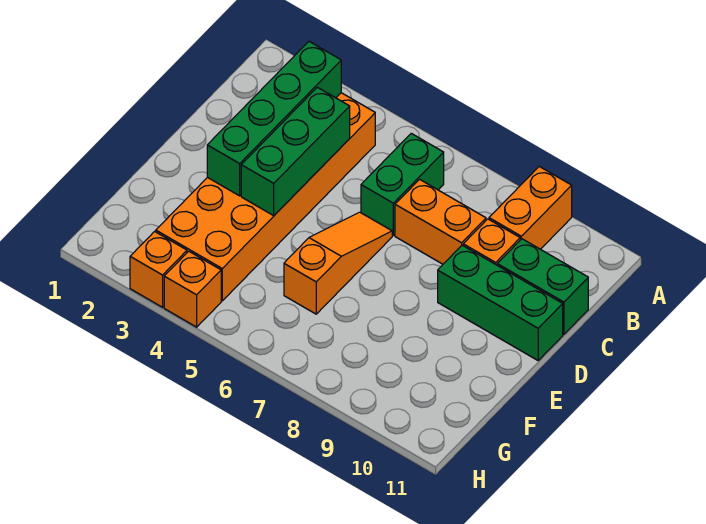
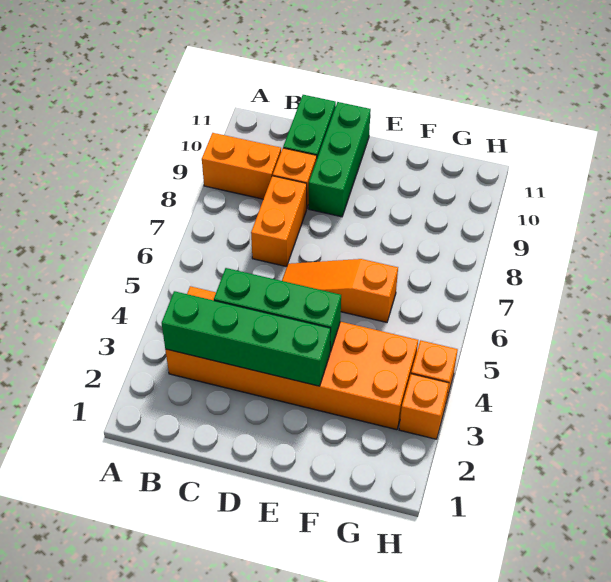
green brick B6:C6 level 1 -> none

